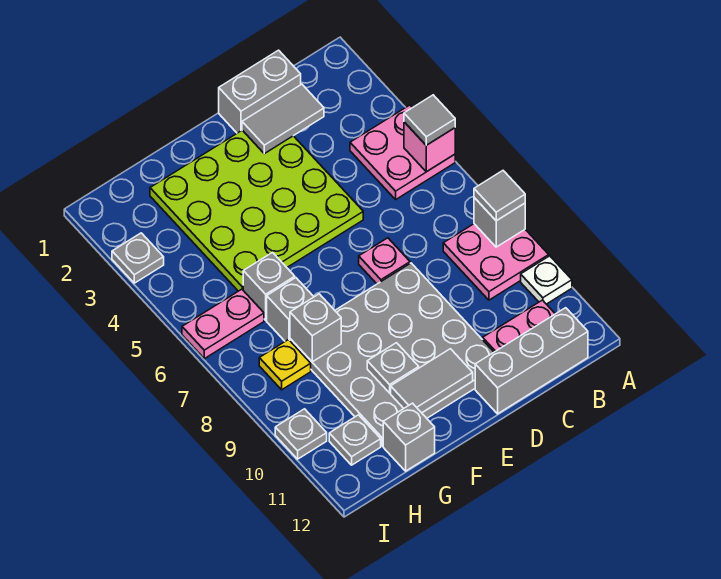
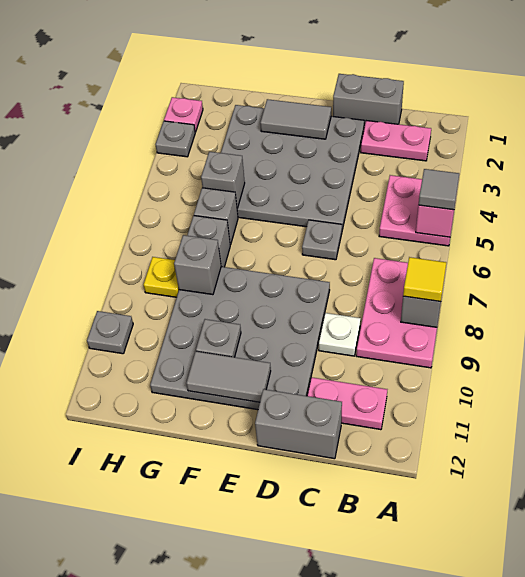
pink plate A8:B9 level 1 -> pink plate A7:B9 level 1
grey tile A8 level 3 -> yellow tile A8 level 3
white plate A10 level 1 -> white plate C9 level 1
grey brick B12:D12 level 1 -> grey brick C12:D12 level 1
grey tile C2:D2 level 2 -> grey tile E2:F2 level 2
lime plate D2:G5 level 1 -> grey plate D2:G5 level 1
pink plate D7 level 1 -> pink plate I2 level 1
grey brick G12 level 1 -> grey brick G5 level 2
pink plate H6:I6 level 1 -> pink plate B2:C2 level 1
grey plate H11 level 1 -> grey plate D6 level 1

